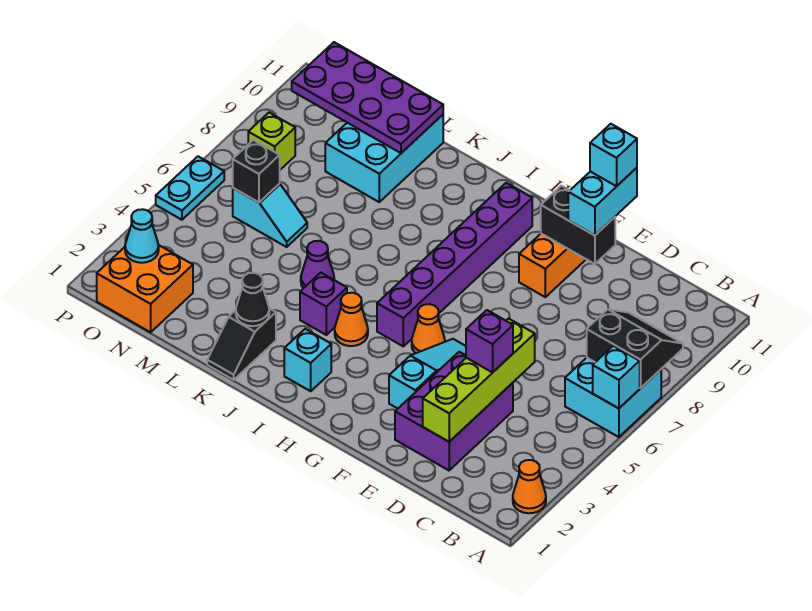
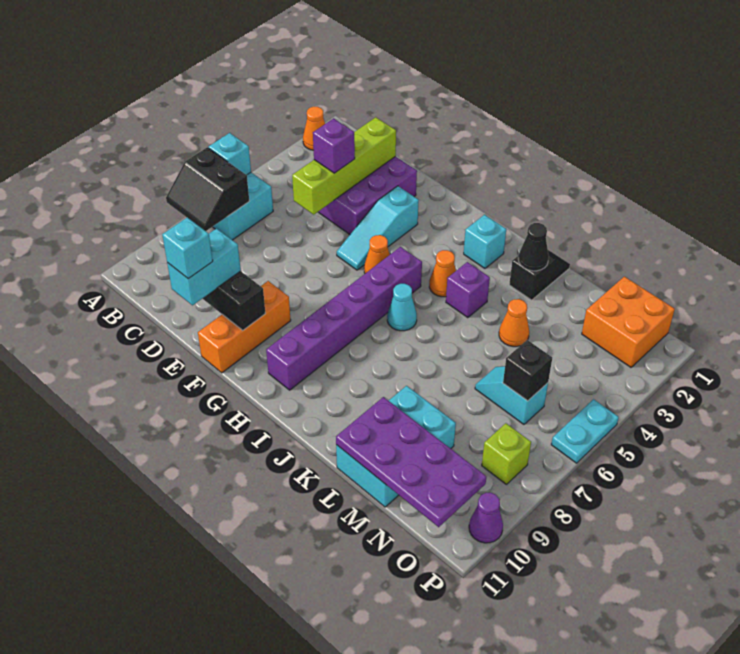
purple cone K5 level 1 -> purple cone P10 level 1
none -> orange cone L4 level 1
cyan cone O2 level 2 -> cyan cone I6 level 1

